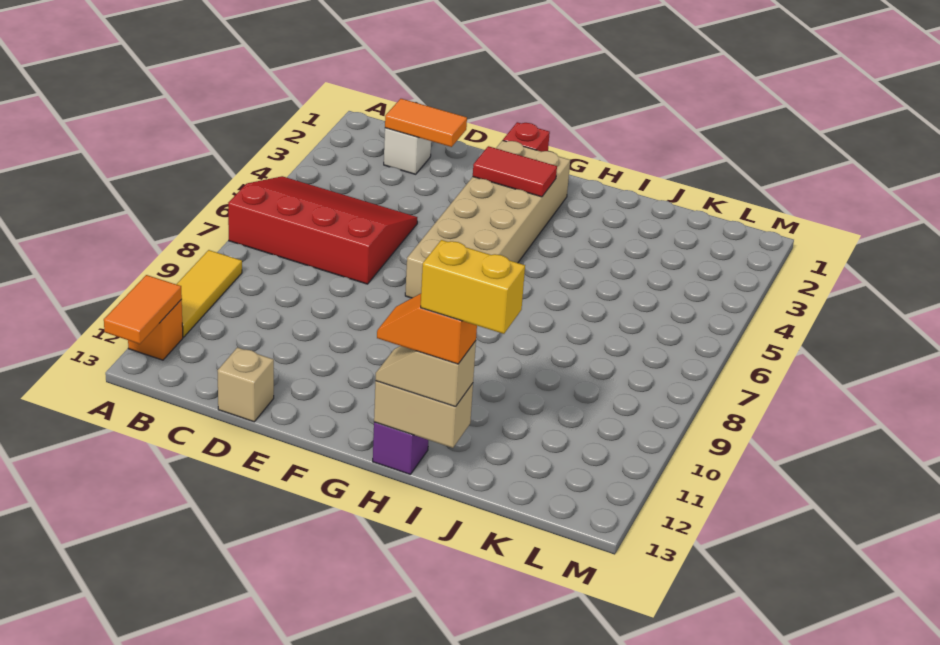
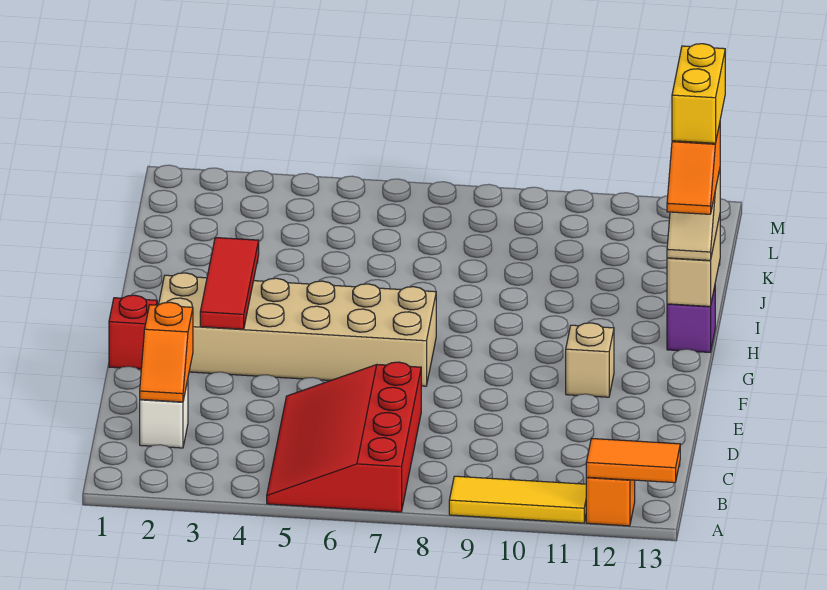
orange tile C2:D2 level 2 -> orange slope C2:D2 level 2 top D
tan brick D13 level 1 -> tan brick F11 level 1
red tile F3:G3 level 2 -> red tile F3:H3 level 2

